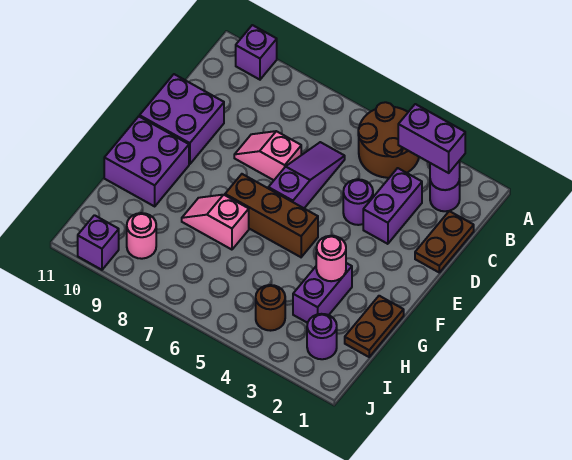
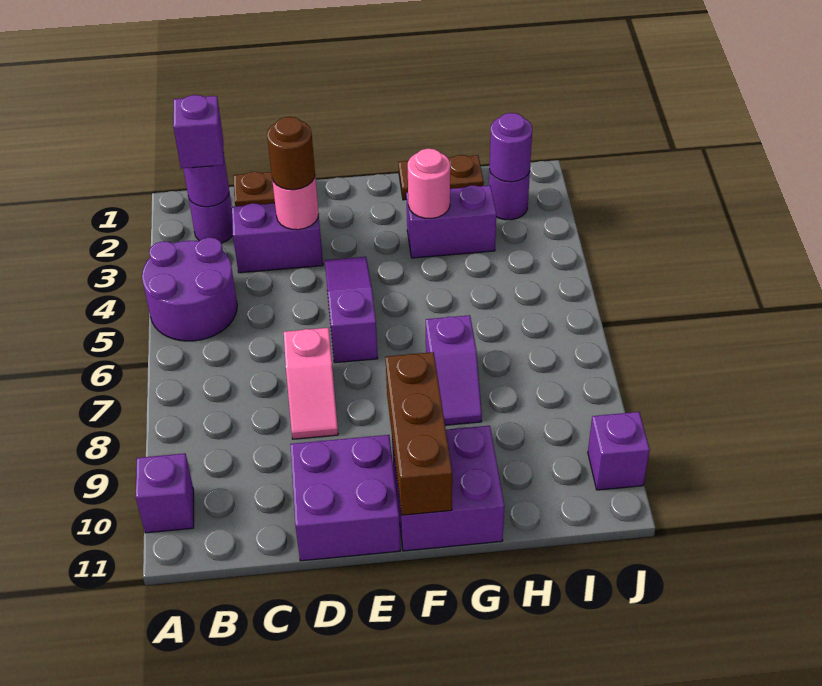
brown round brick A4:B5 level 1 -> purple round brick A4:B5 level 1
purple brick B2:B3 level 3 -> purple brick B2 level 3
purple slope C6:E6 level 1 top E -> purple slope E4:E6 level 1 top 6
purple round brick D4 level 1 -> purple round brick I2 level 2
brown brick F5:F7 level 1 -> brown brick F9:F11 level 2
pink slope G7:G8 level 1 top 7 -> purple slope G7:G8 level 1 top 7
brown round brick I4 level 1 -> brown round brick D3 level 3
pink round brick I9 level 1 -> pink round brick D3 level 2

